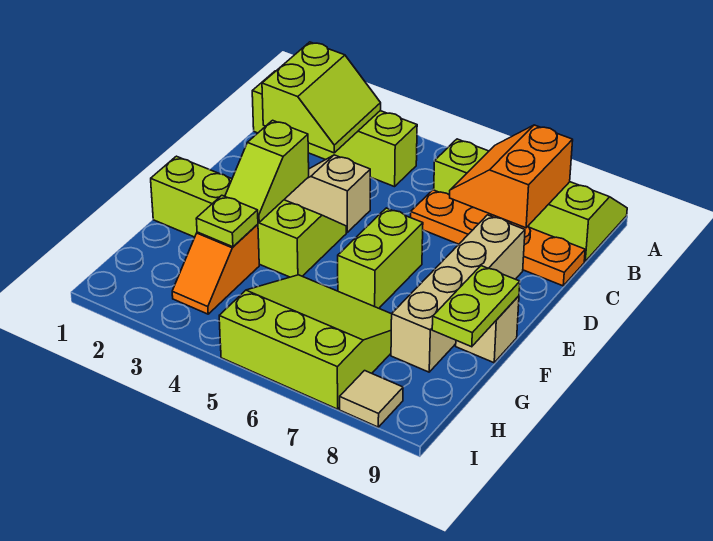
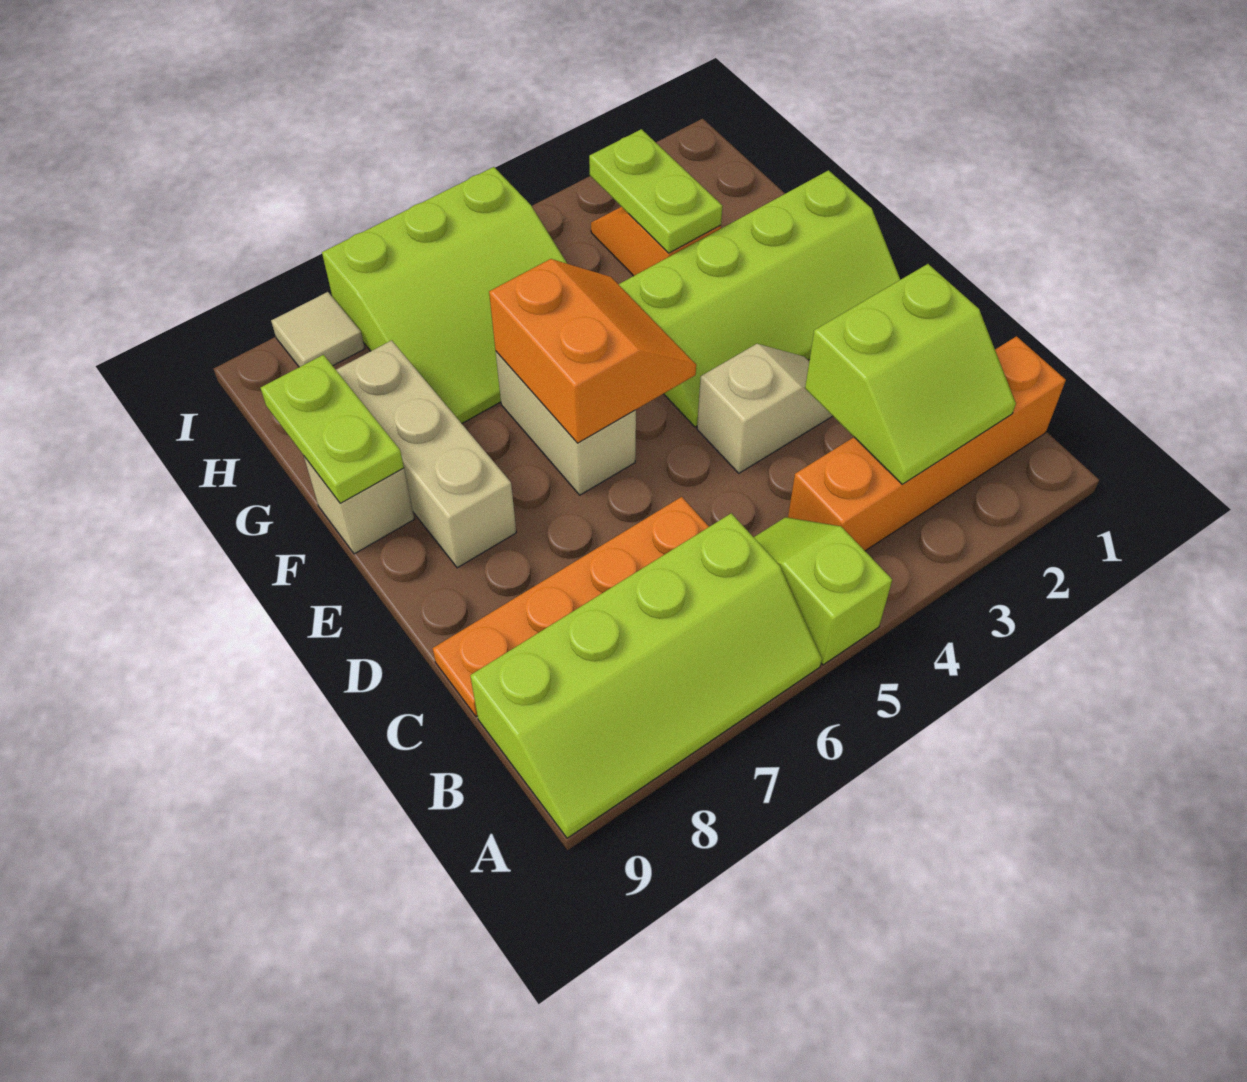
lime brick B1:B4 level 1 -> orange brick B1:B4 level 1
lime slope B2:C3 level 2 top 2 -> lime slope B2:C3 level 2 top C
orange slope B7:C8 level 2 top 8 -> orange slope E5:F6 level 2 top 6
tan brick D8:G8 level 1 -> tan brick E8:G8 level 1
lime slope E3:F3 level 2 top E -> lime slope A5:B5 level 1 top A
lime brick E6:F6 level 1 -> tan brick E6:F6 level 1
lime plate G3 level 2 -> lime plate G3:H3 level 2

